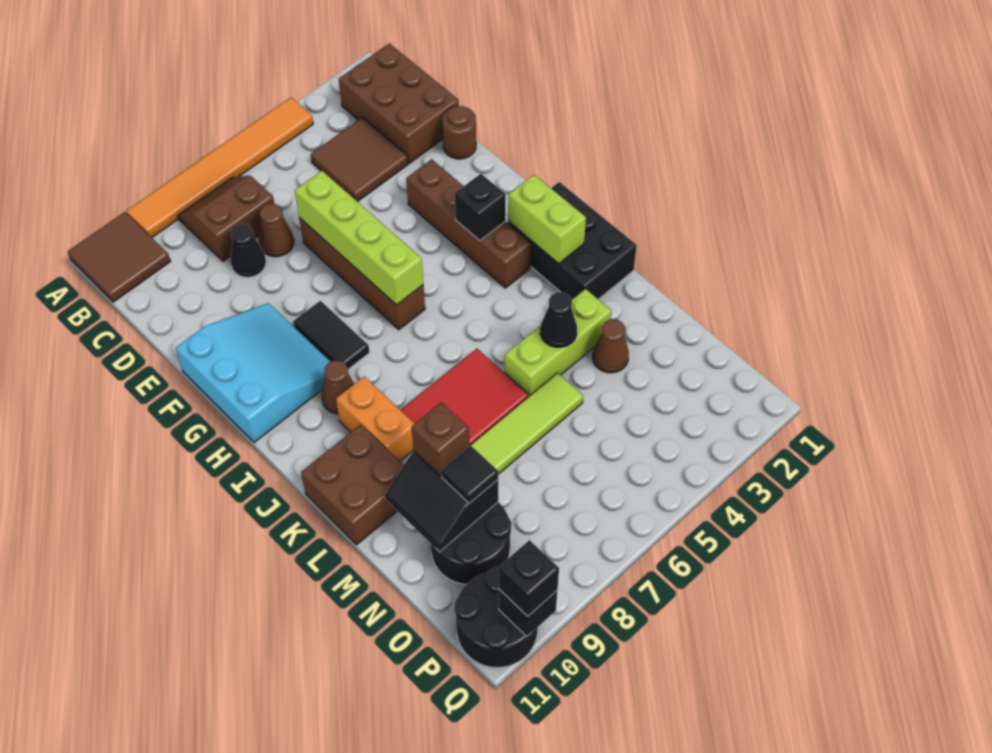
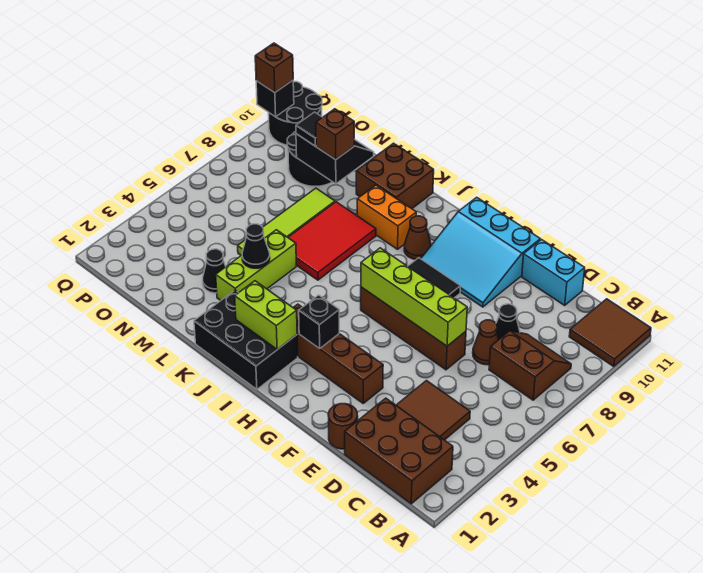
orange tile A4:A9 level 1 -> none
brown slope B7:C8 level 1 top C -> brown slope B7:C8 level 1 top 7
none -> cyan brick D11:E11 level 1
brown cone M3 level 1 -> black cone M3 level 1
black brick Q10 level 3 -> brown brick Q10 level 3

